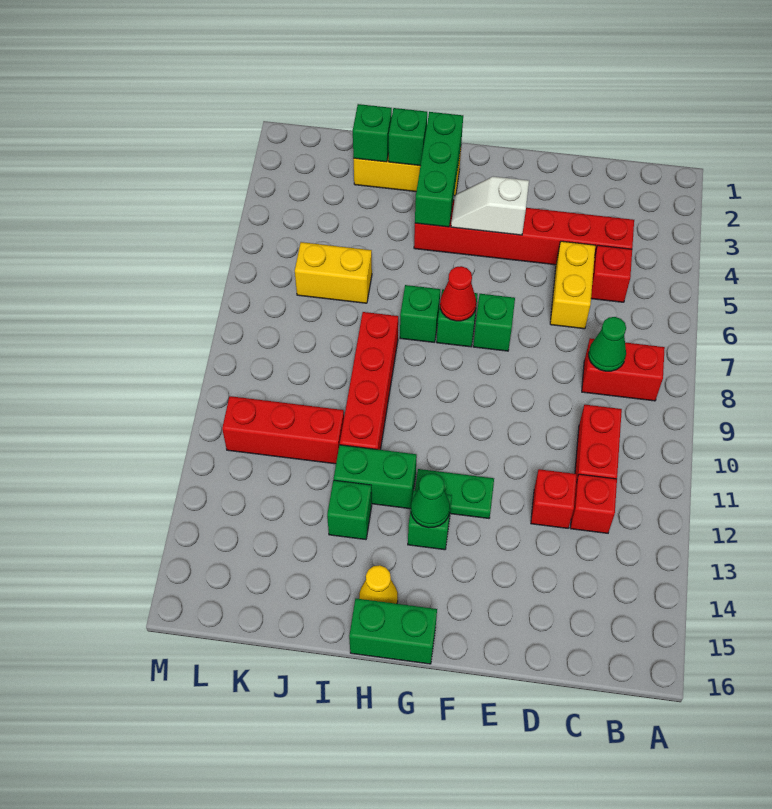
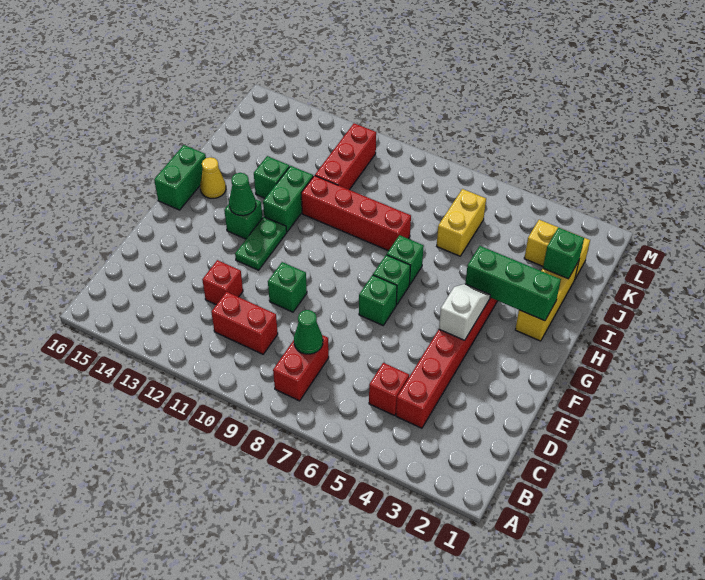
red brick C12 level 1 -> none
yellow brick D5:D6 level 1 -> yellow brick K2:K3 level 1
red cone G7 level 2 -> none
green brick I2 level 2 -> green brick E10 level 1

